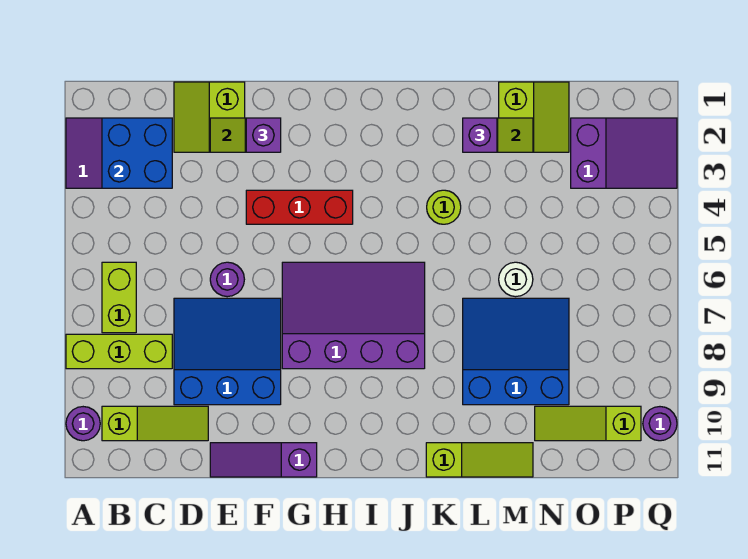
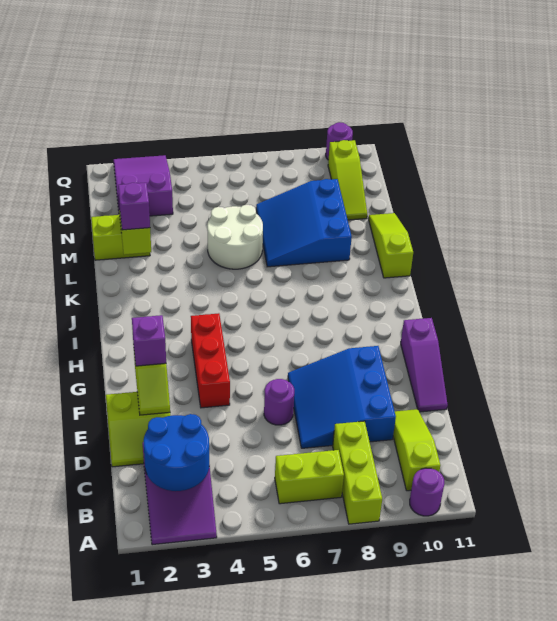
blue brick B2:C3 level 2 -> blue round brick B2:C3 level 2
purple slope G6:J8 level 1 top 8 -> none
lime round brick K4 level 1 -> none
white round brick M6 level 1 -> white round brick L5:M6 level 1

